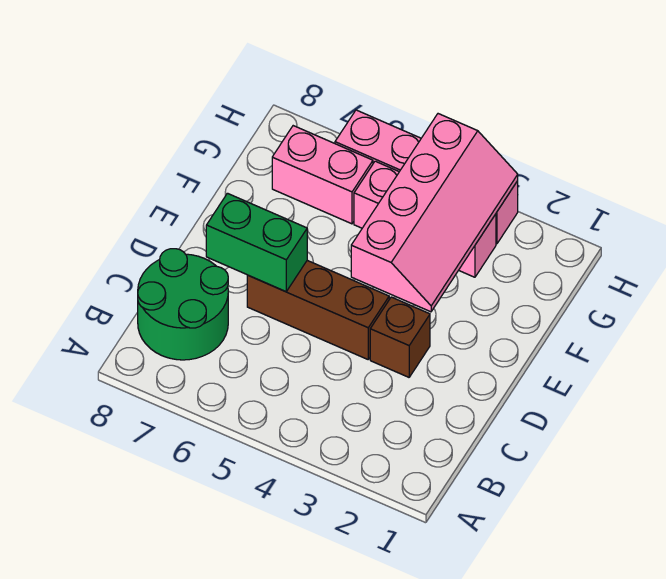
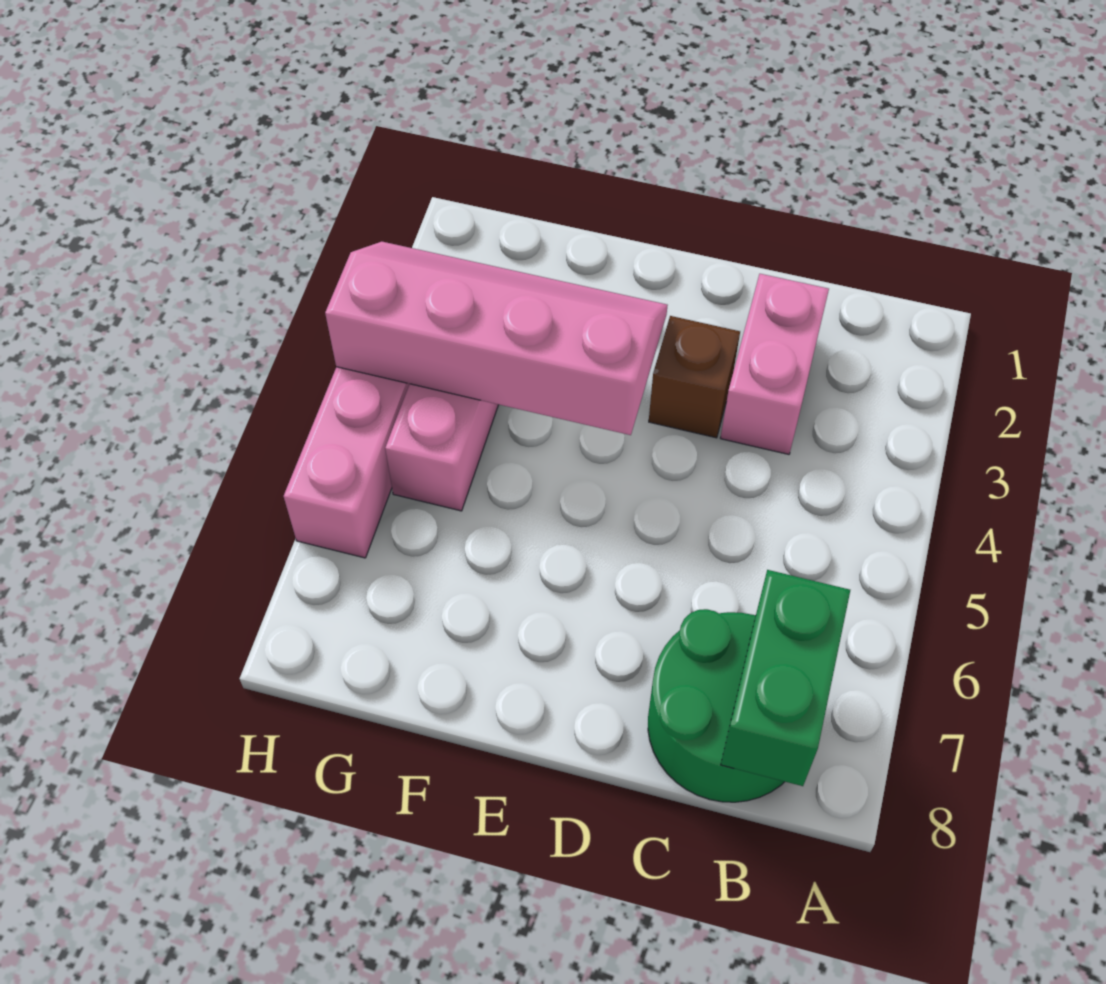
brown brick D4:D6 level 1 -> none
green brick D6:D7 level 2 -> green brick B7:B8 level 2
pink brick G6:G7 level 1 -> pink brick C2:C3 level 1

